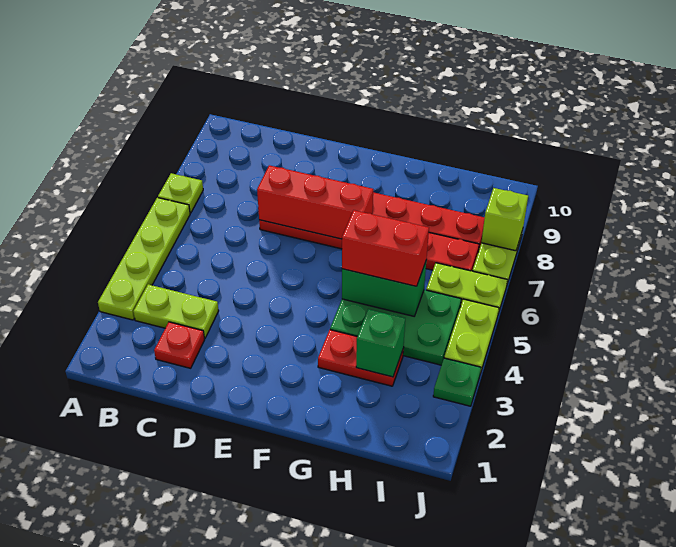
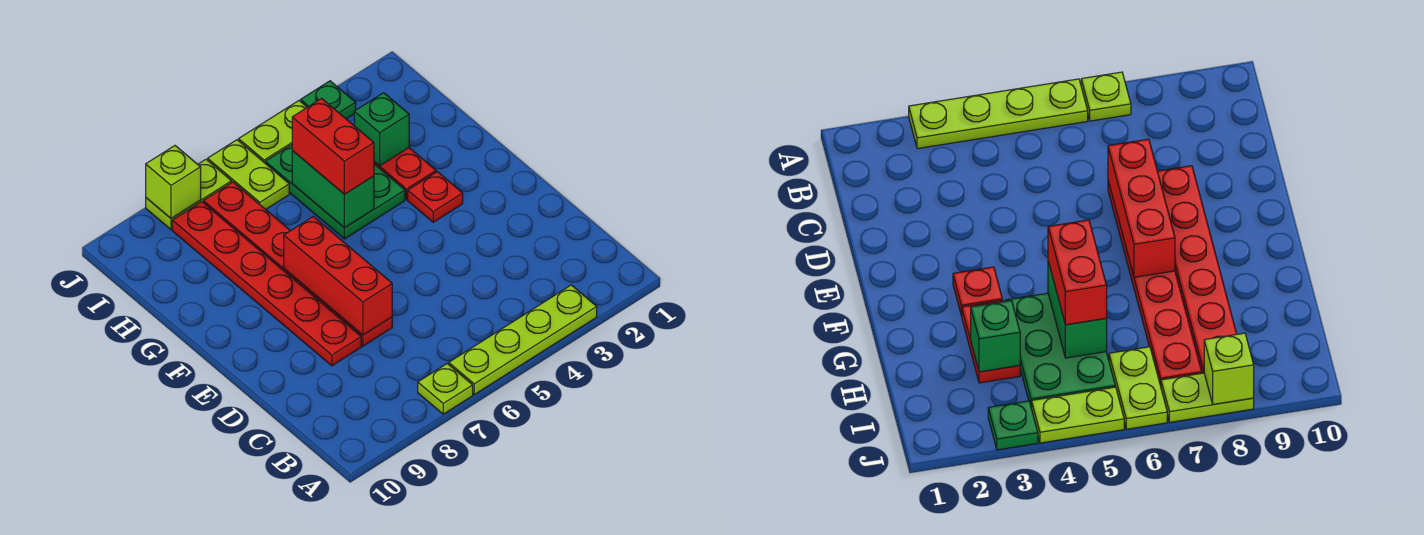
lime plate B3:C3 level 1 -> none
red plate C2 level 1 -> red plate F3 level 1

